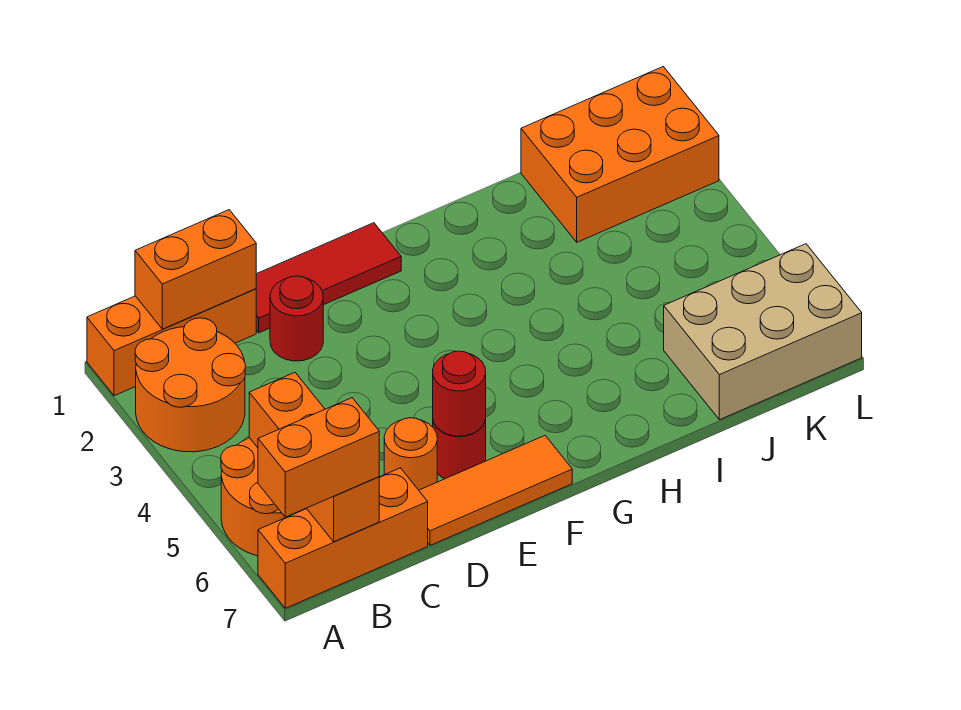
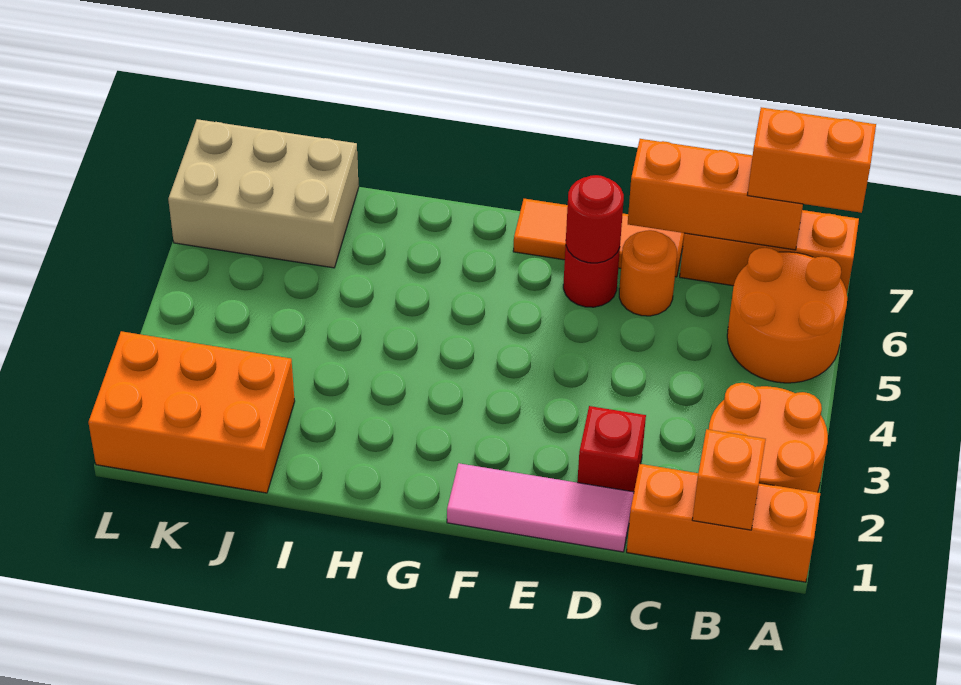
orange brick B1:C1 level 2 -> orange brick B1 level 2
orange brick B5:B7 level 2 -> orange brick B7:D7 level 2
red tile D1:F1 level 1 -> pink tile D1:F1 level 1
red round brick D2 level 1 -> red brick D2 level 1

